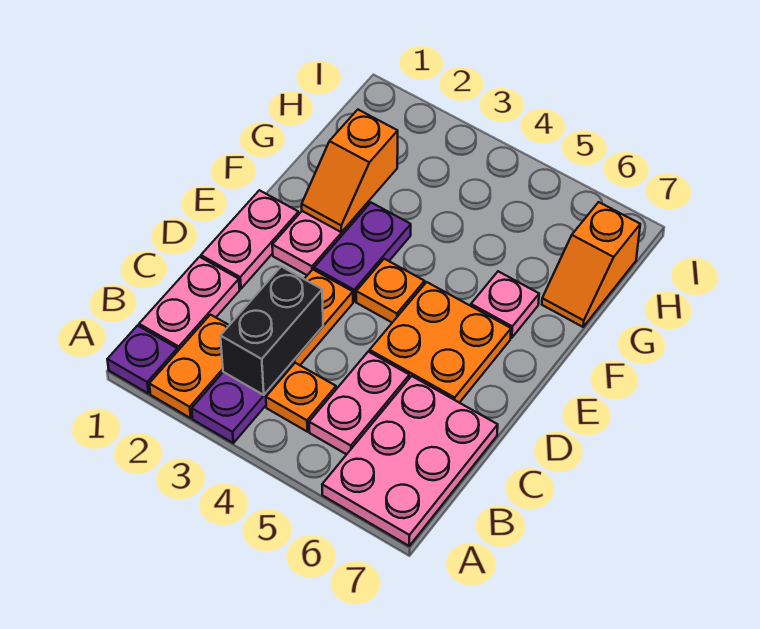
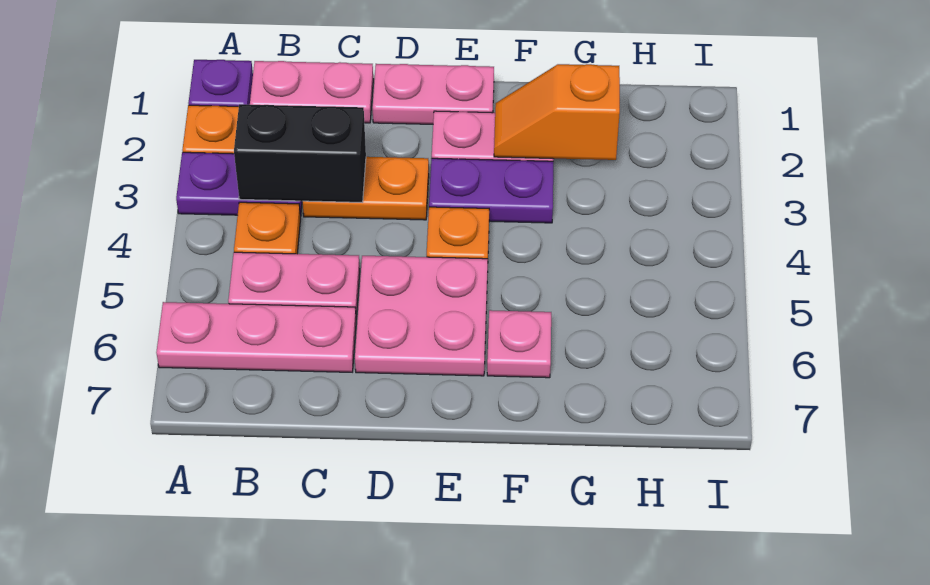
pink plate A6:C7 level 1 -> pink plate A6:C6 level 1
orange plate D5:E6 level 1 -> pink plate D5:E6 level 1
orange slope G7:H7 level 1 top H -> none

